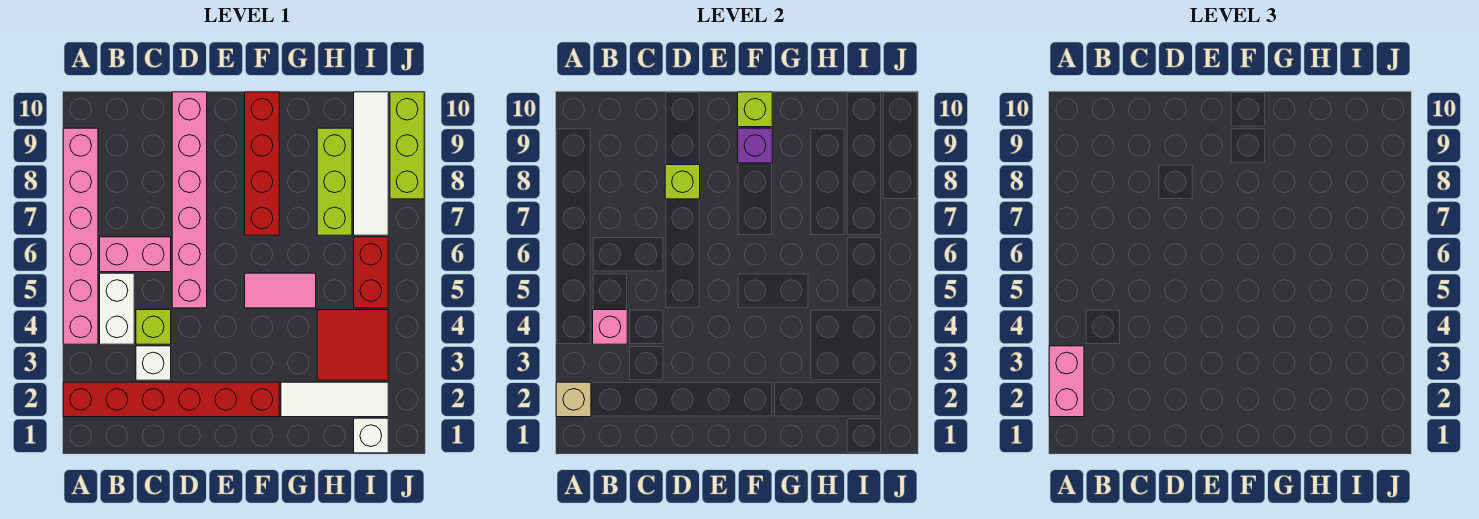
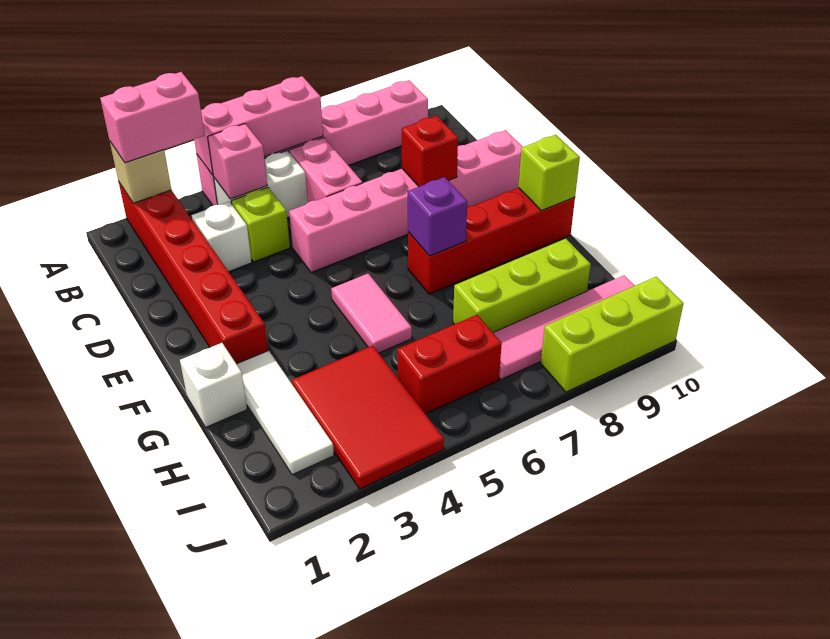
none -> pink brick A4:A6 level 2
lime brick D8 level 2 -> red brick D8 level 2
purple brick F9 level 2 -> purple brick F7 level 2
red tile H3:I4 level 1 -> red tile H3:J4 level 1
white brick I1 level 1 -> white brick G1 level 1
white tile I7:I10 level 1 -> pink tile I7:I10 level 1

